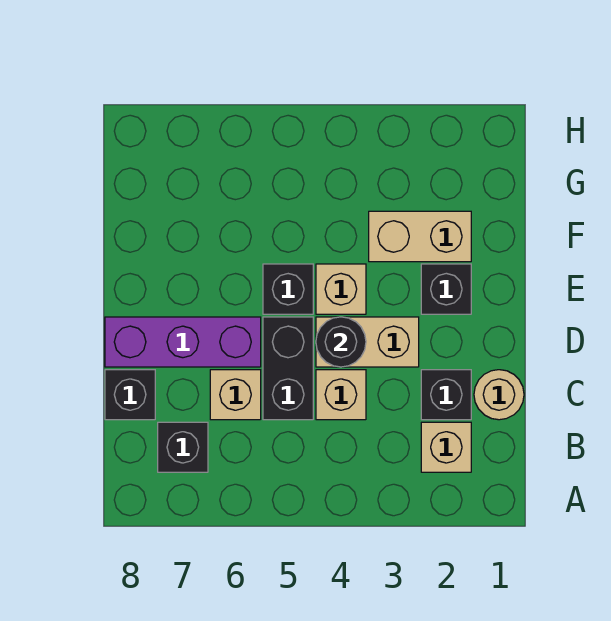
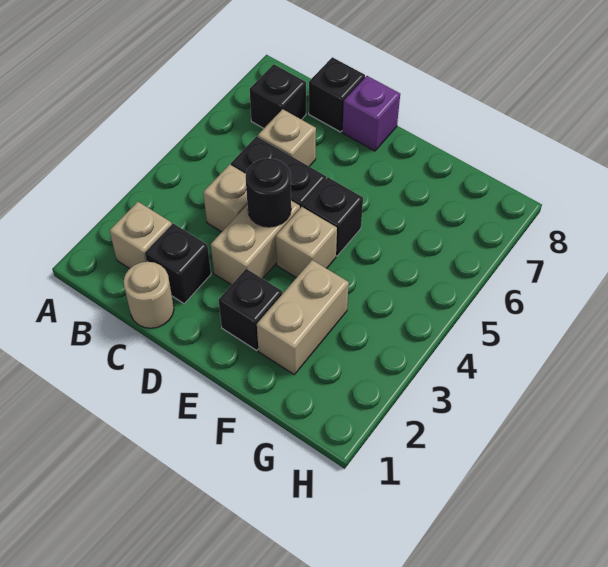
purple brick D6:D8 level 1 -> purple brick D8 level 1

